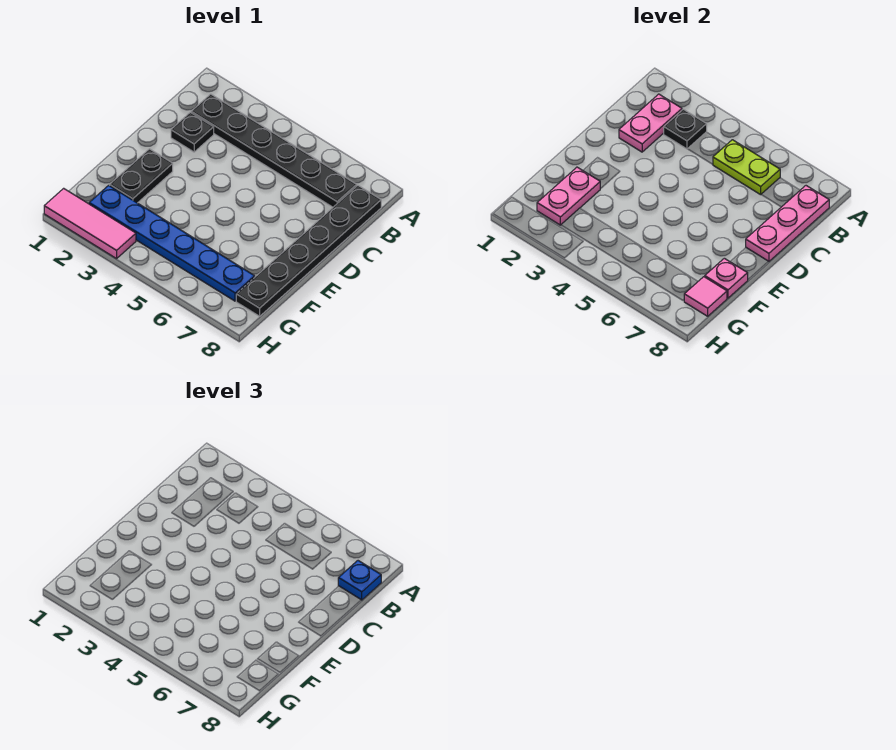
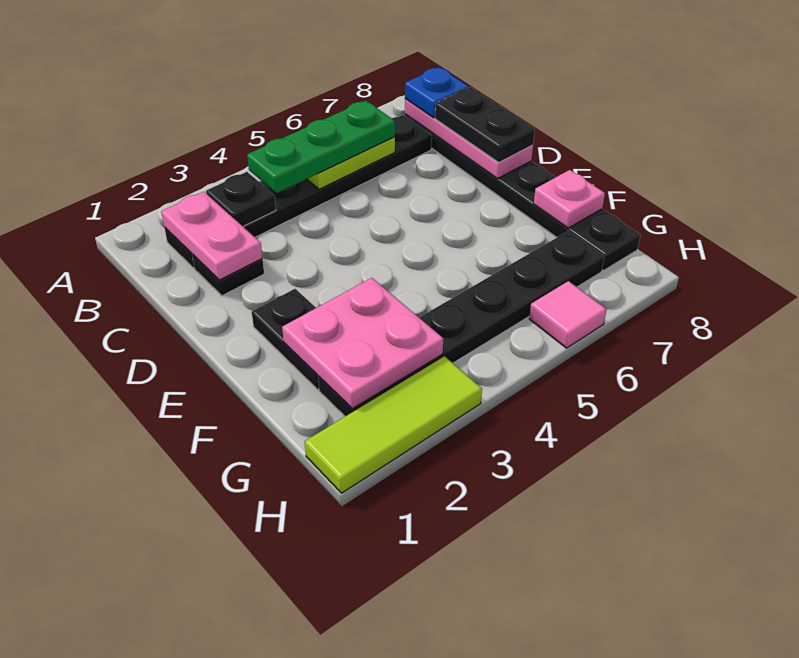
none -> green plate B4:B6 level 3
none -> black plate C8:D8 level 3
pink plate F2:G2 level 2 -> pink plate F2:G3 level 2
blue plate G2:G7 level 1 -> black plate G2:G7 level 1
pink tile G8 level 2 -> pink tile H6 level 1
pink tile H1:H3 level 1 -> lime tile H1:H3 level 1

